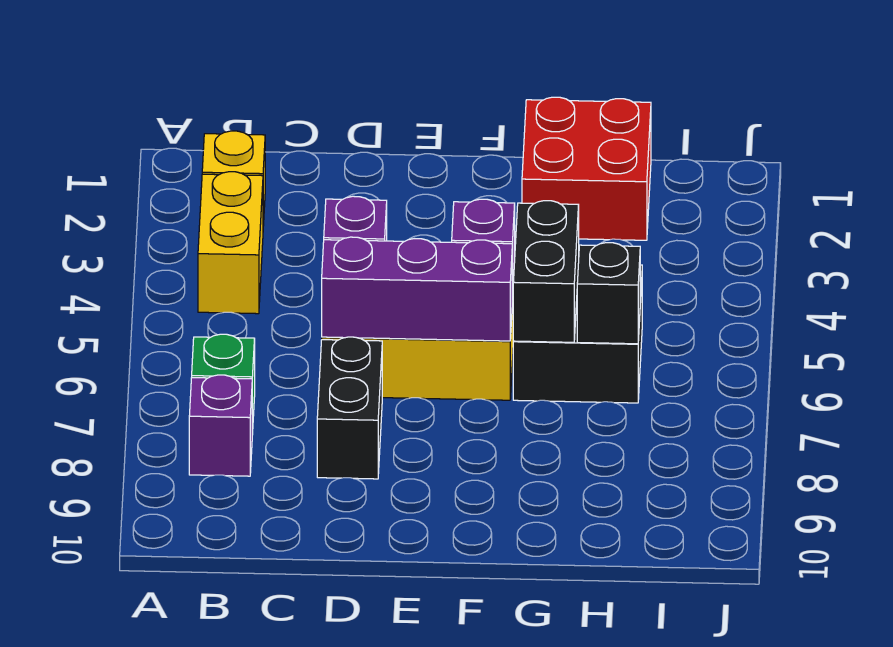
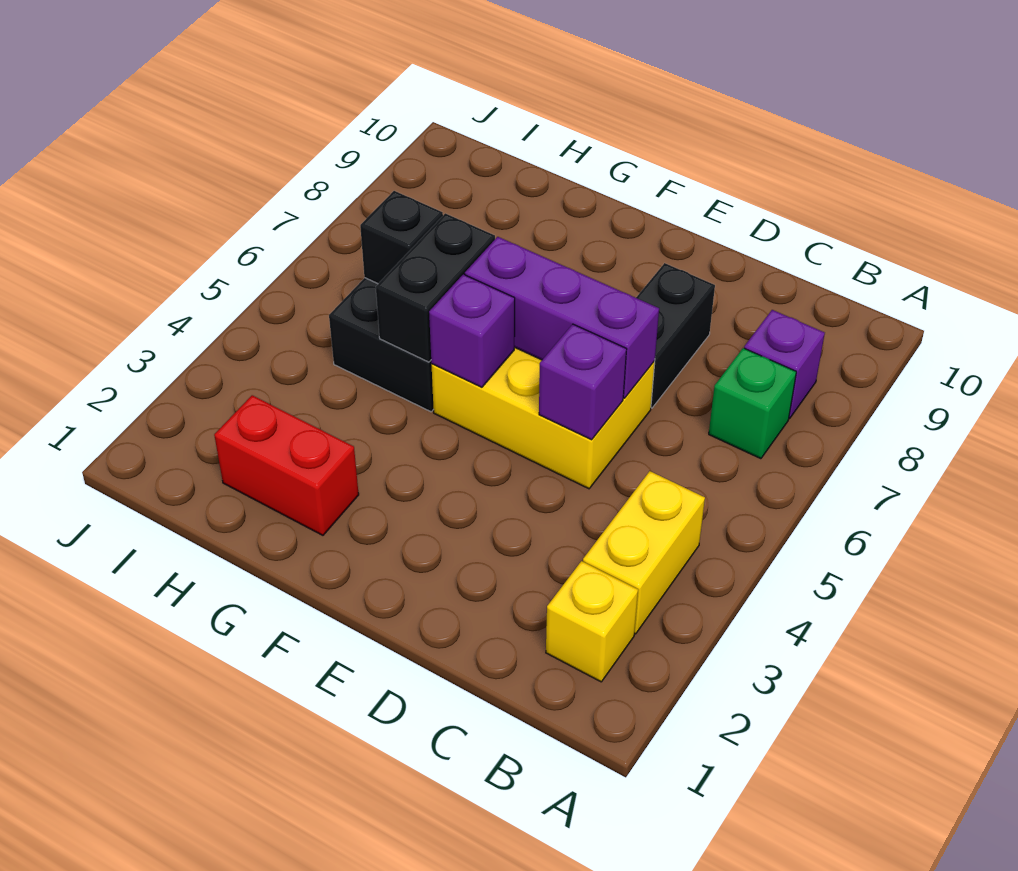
red brick G1:H2 level 1 -> red brick G2:H2 level 1

